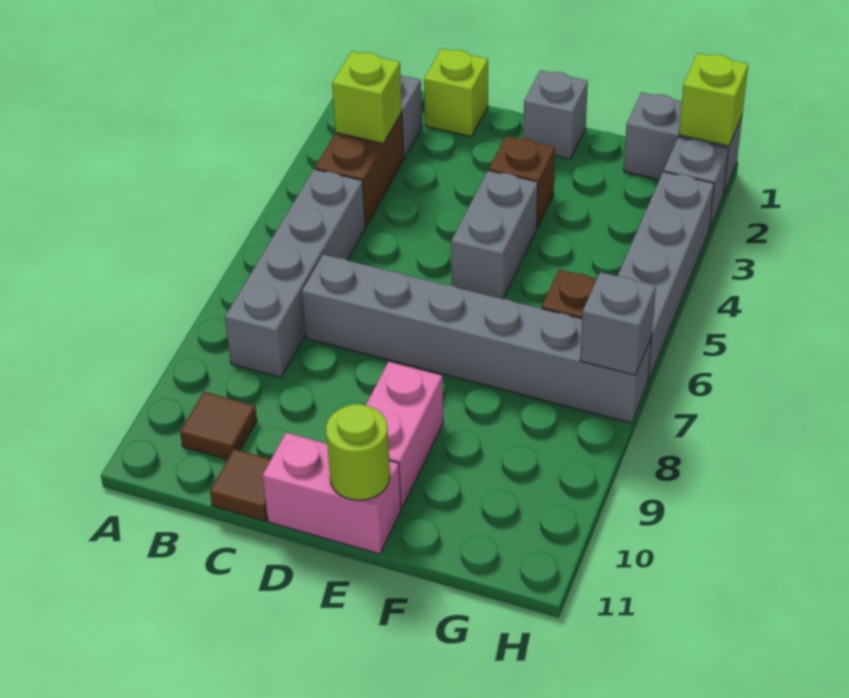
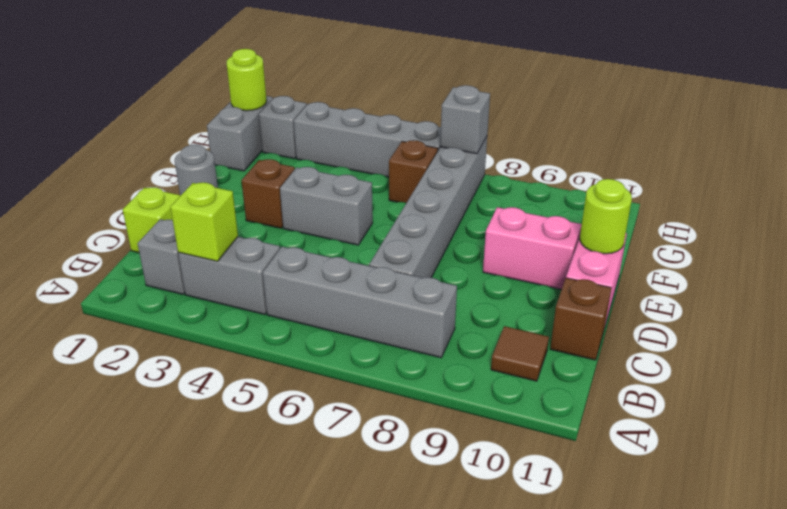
brown brick B3:B4 level 1 -> grey brick B3:B4 level 1
brown tile C11 level 1 -> brown brick C11 level 1
grey brick E1 level 1 -> grey round brick E1 level 1
lime brick H1 level 2 -> lime round brick H1 level 2

